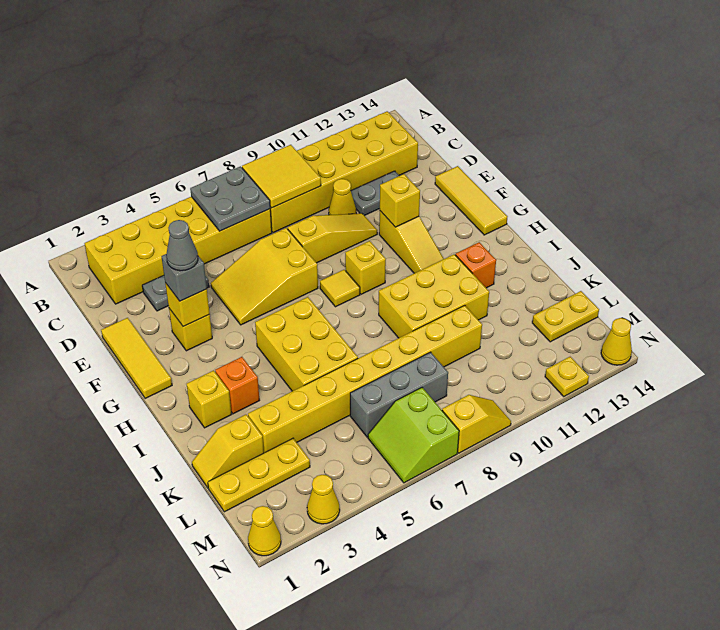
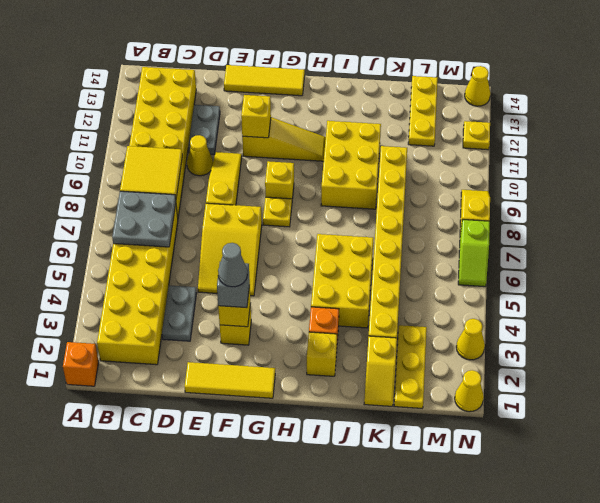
yellow tile G8 level 1 -> yellow plate G8 level 1
yellow brick H5:J6 level 1 -> yellow brick I4:J6 level 1
orange brick I12 level 1 -> orange brick A1 level 1
grey brick L6:L8 level 1 -> none
yellow plate L13:L14 level 1 -> yellow plate L12:L14 level 1
lime slope M6:N7 level 1 top 7 -> lime slope N6:N7 level 1 top 7

